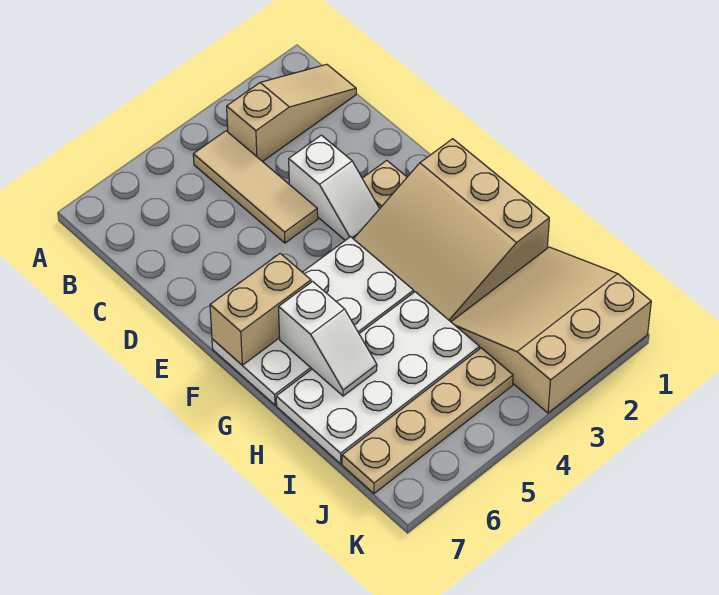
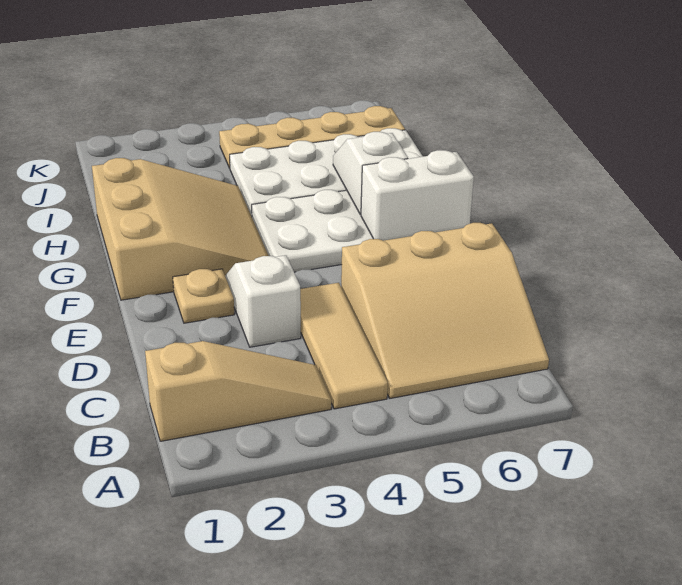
tan slope B1:B3 level 1 top 3 -> tan slope B1:B3 level 1 top 1
tan brick F6:F7 level 2 -> white brick F6:F7 level 2
tan slope I1:K3 level 1 top K -> tan slope B5:D7 level 1 top D

